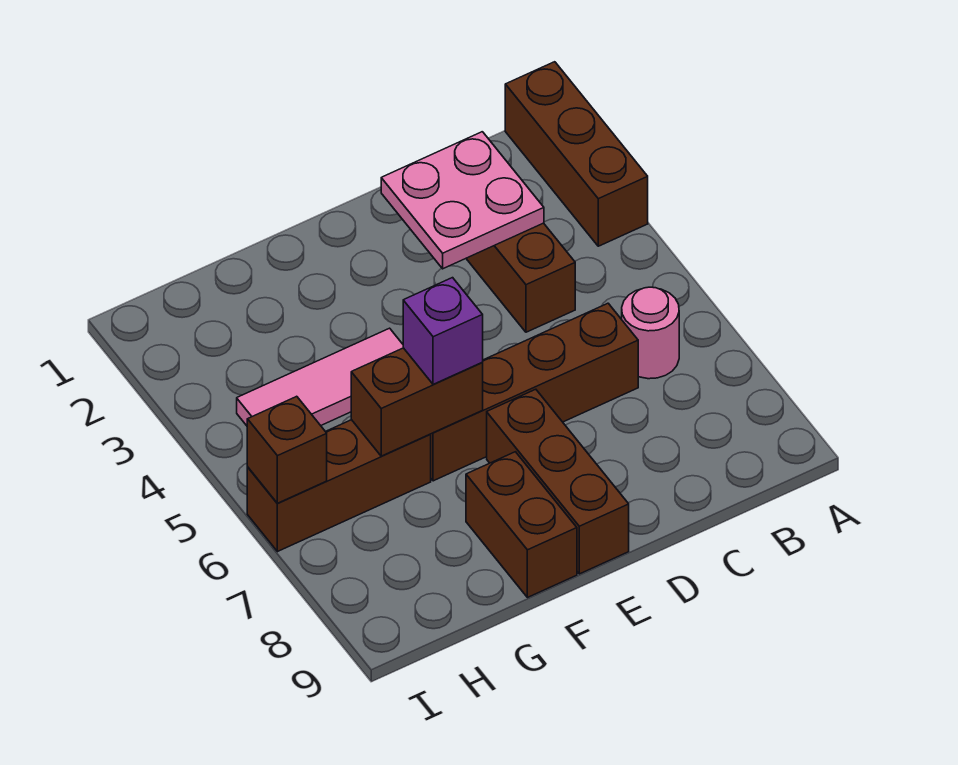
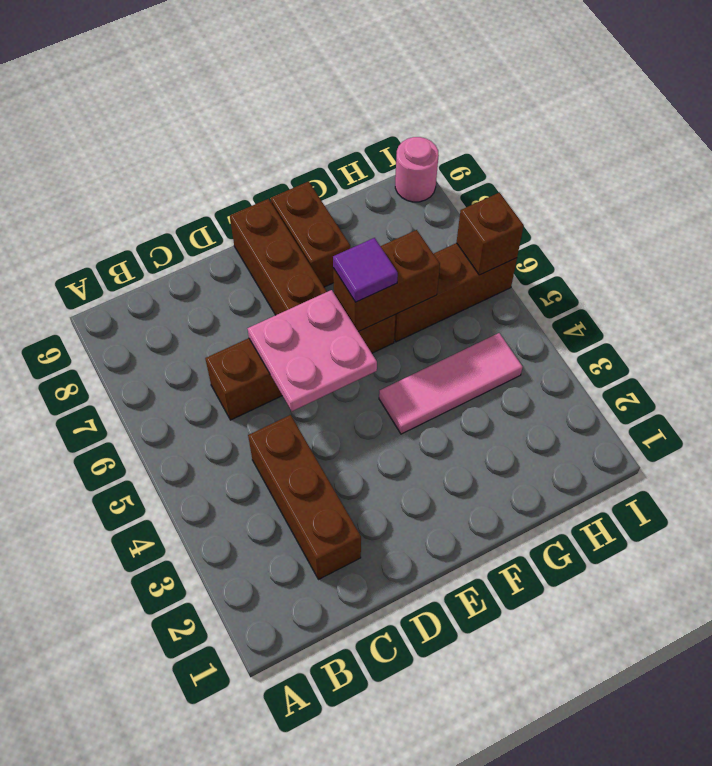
brown brick A1:A3 level 1 -> none
pink round brick B6 level 1 -> pink round brick I9 level 1
pink plate C2:D3 level 2 -> pink plate D5:E6 level 2
purple brick F6 level 3 -> purple tile F6 level 3

